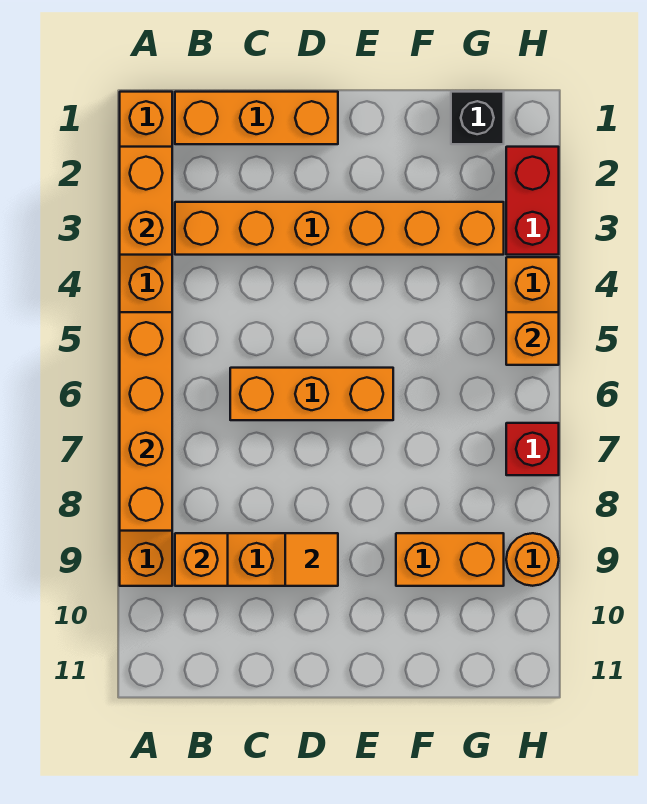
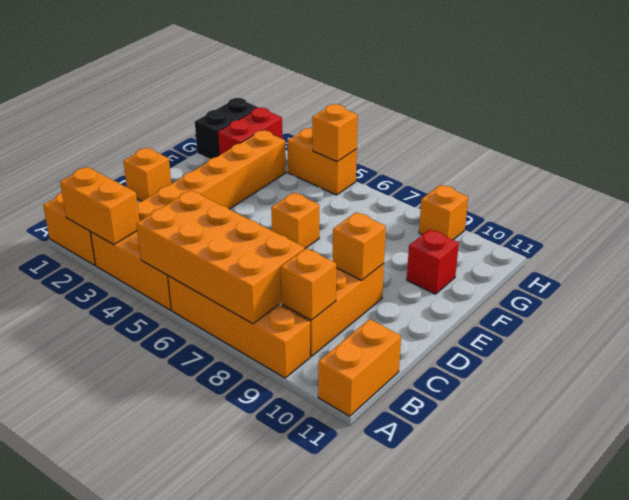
orange brick A5:A8 level 2 -> orange brick A5:B8 level 2
orange brick B1:D1 level 1 -> orange brick D1 level 1
orange brick C6:E6 level 1 -> orange brick E6 level 1
orange tile D9 level 2 -> orange brick D9 level 2
orange brick F9:G9 level 1 -> orange brick A11:B11 level 1
black brick G1 level 1 -> black brick G1:H1 level 1
red brick H2:H3 level 1 -> red brick G2:H2 level 1
red brick H7 level 1 -> red brick F10 level 1
orange round brick H9 level 1 -> orange brick H9 level 1

